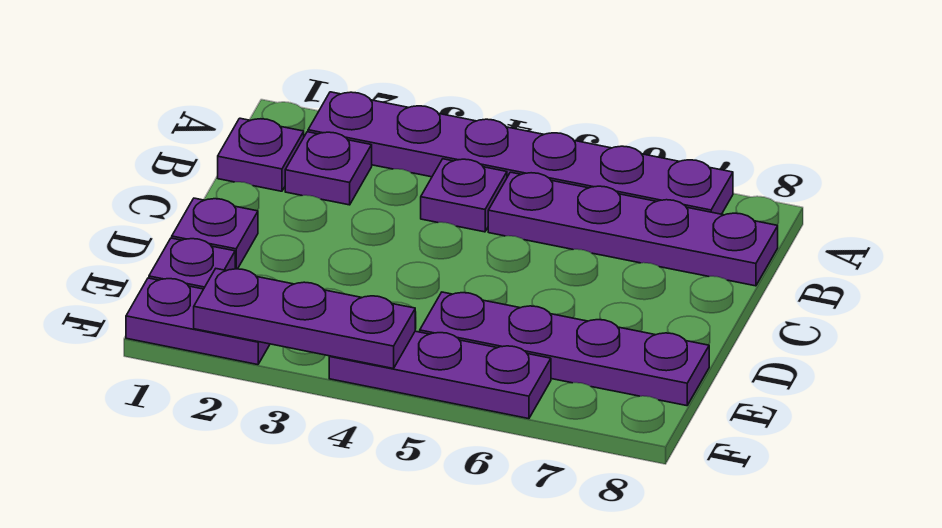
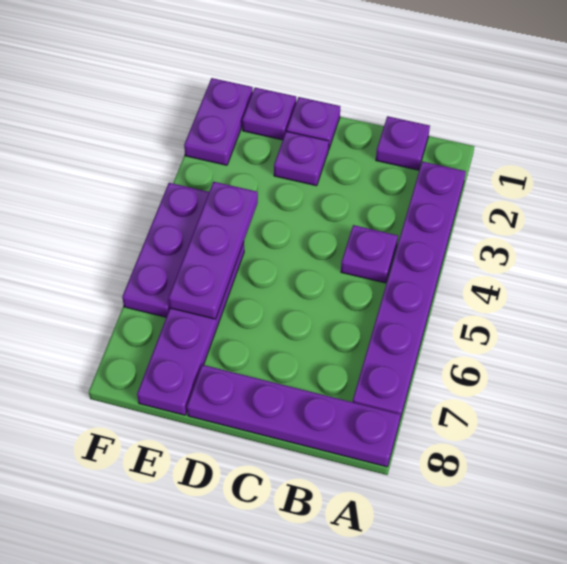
purple plate B2 level 1 -> purple plate D2 level 1
purple plate B5:B8 level 1 -> purple plate A8:D8 level 1
purple plate F2:F4 level 2 -> purple plate E4:E6 level 2

